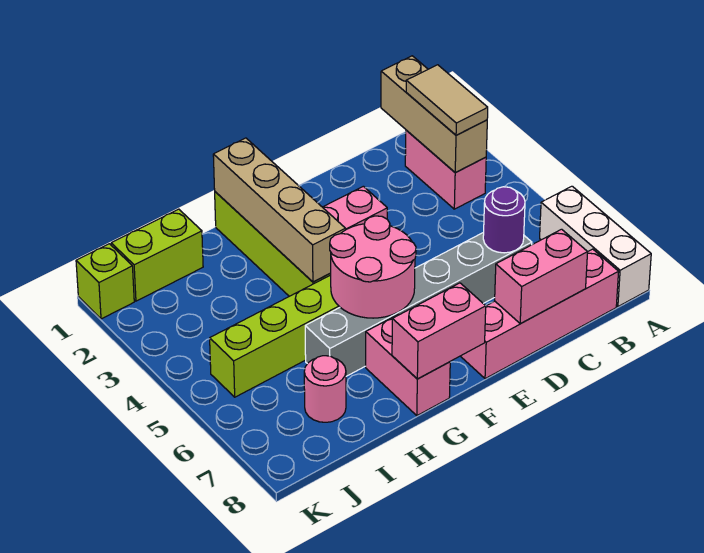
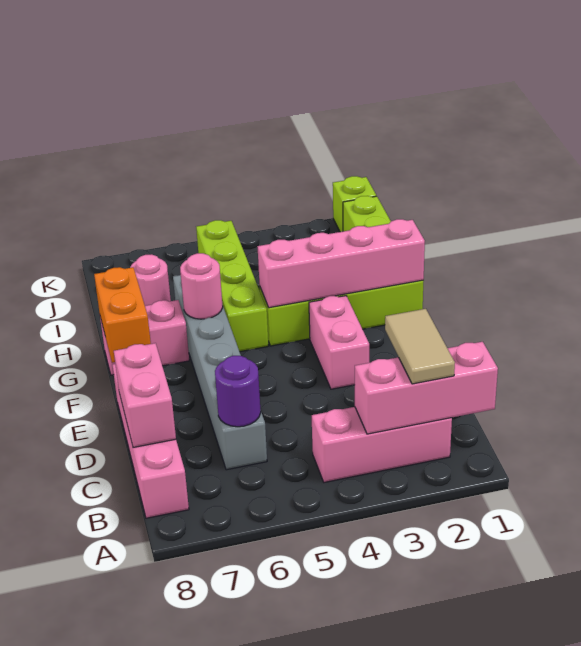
white brick A6:A8 level 1 -> none
tan brick B1:B3 level 2 -> pink brick B1:B3 level 2
pink brick B2:B3 level 1 -> pink brick B2:B4 level 1
tan tile B2:B3 level 3 -> tan tile B2:C2 level 3
pink round brick F5:G6 level 2 -> pink round brick G6 level 2
pink brick F8:G8 level 2 -> orange brick F8:G8 level 2
tan brick G1:G4 level 2 -> pink brick G1:G4 level 2

